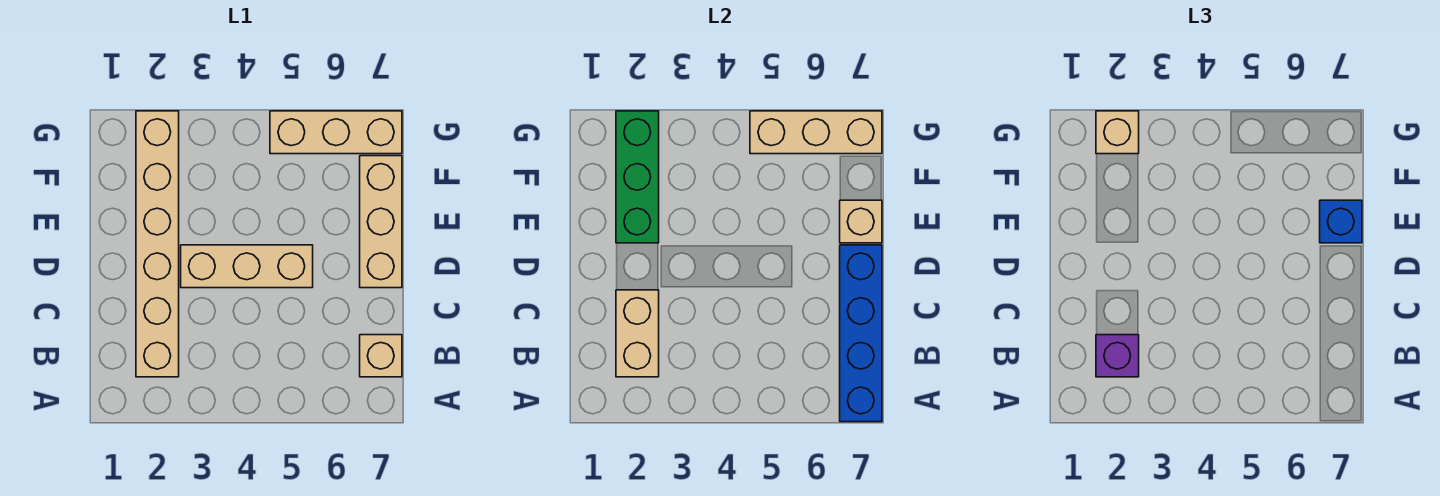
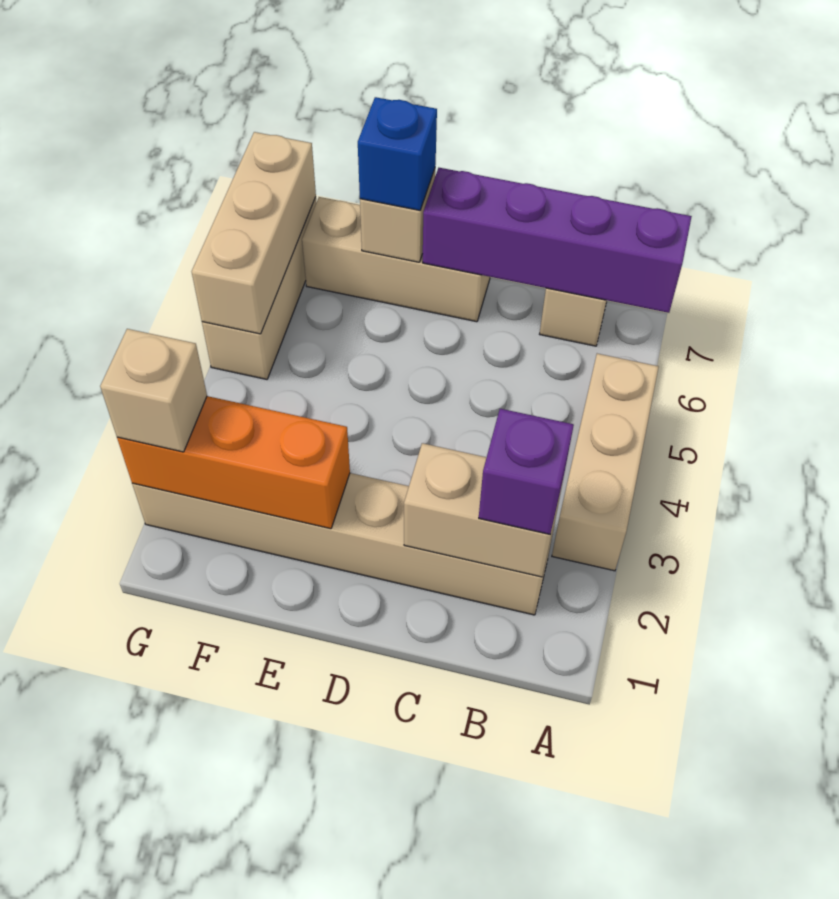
blue brick A7:D7 level 2 -> purple brick A7:D7 level 2
tan brick D3:D5 level 1 -> tan brick A3:A5 level 1
green brick E2:G2 level 2 -> orange brick E2:G2 level 2

